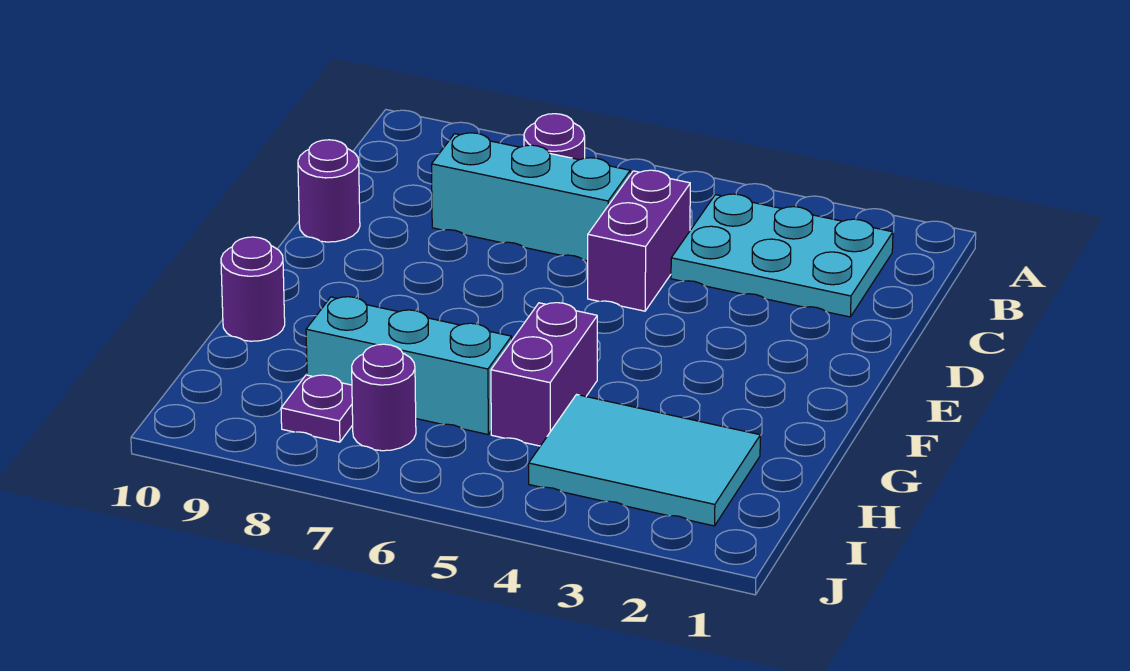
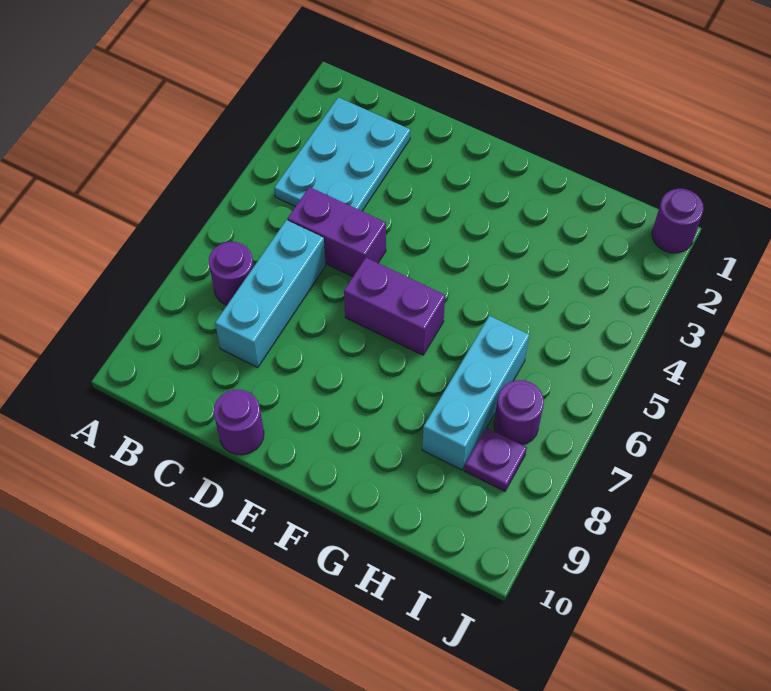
purple brick G5:H5 level 1 -> purple brick E6:F6 level 1
purple round brick G10 level 1 -> purple round brick J1 level 1
cyan tile H2:I4 level 1 -> none

